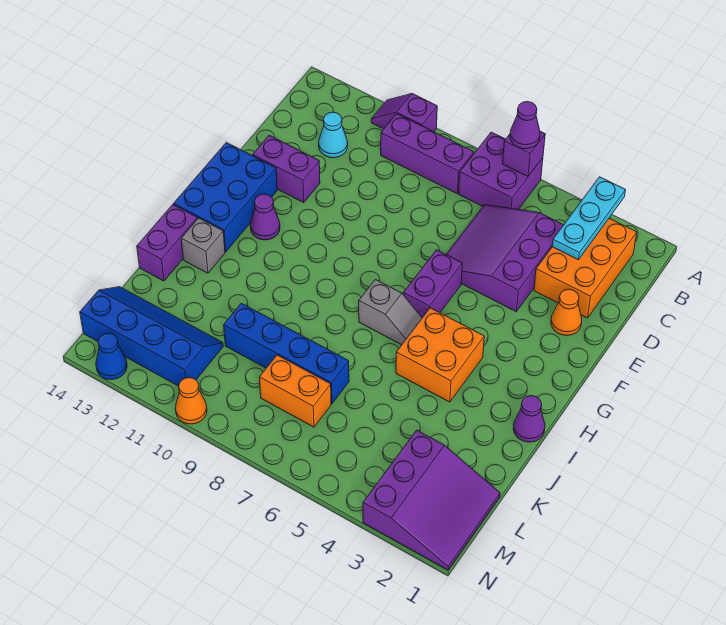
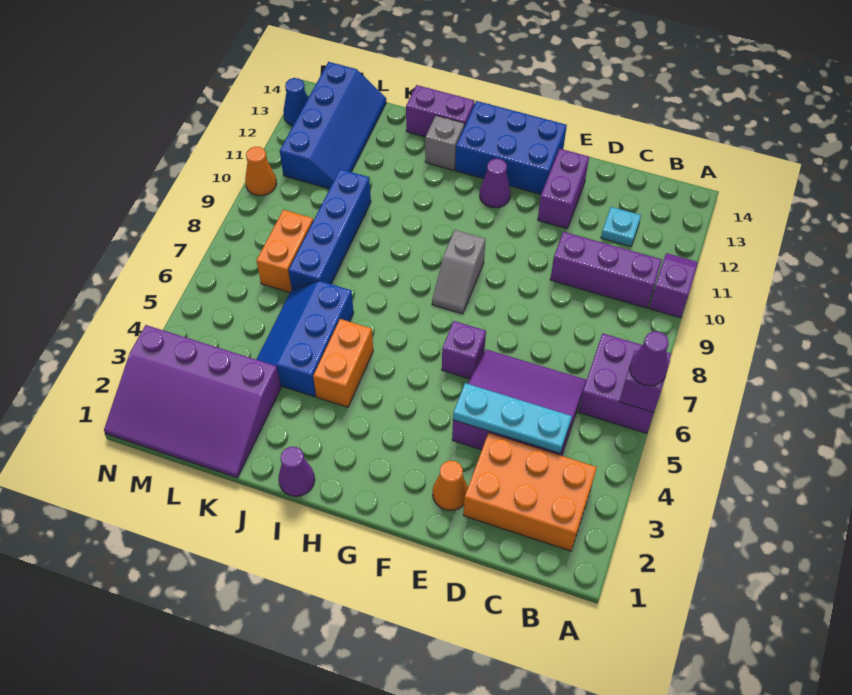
cyan plate A3:C3 level 2 -> cyan plate C4:E4 level 2
purple brick B8:B10 level 1 -> purple brick B10:D10 level 1
cyan cone C12 level 1 -> cyan plate C12 level 1
purple brick F6:G6 level 1 -> purple brick F6 level 1
orange brick H4:I5 level 1 -> orange brick I4:I5 level 1
grey slope H6:H7 level 1 top 7 -> grey slope G8:G9 level 1 top 9
none -> blue slope J4:K6 level 1 top J
purple slope L1:N3 level 1 top 3 -> purple slope K1:N3 level 1 top 3

